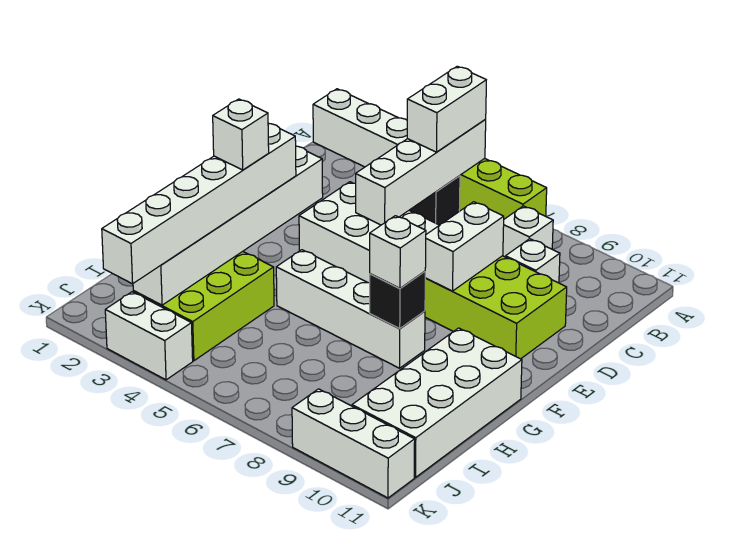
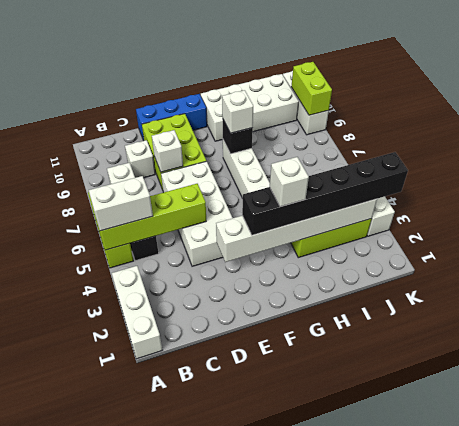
white brick A5:D5 level 2 -> lime brick A5:D5 level 2
white brick D8:E8 level 2 -> white brick D8 level 2
none -> blue brick D11:F11 level 1
white brick F3:K3 level 3 -> black brick F3:K3 level 3
none -> lime brick K9:K10 level 2

